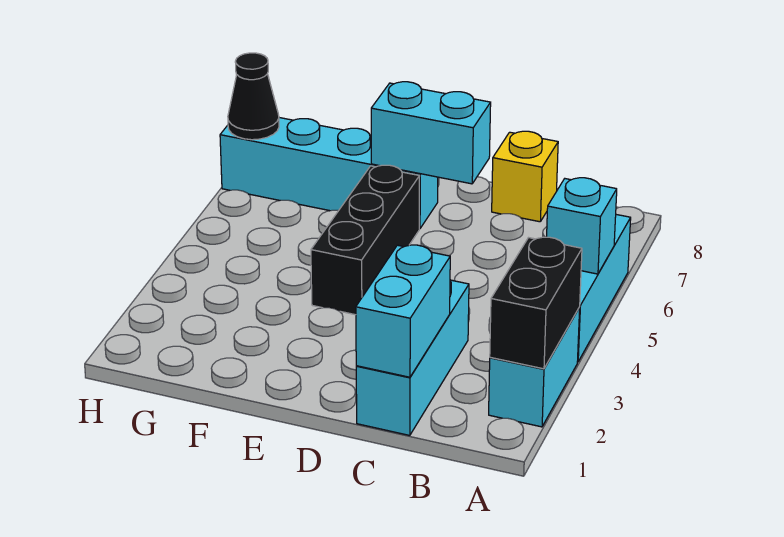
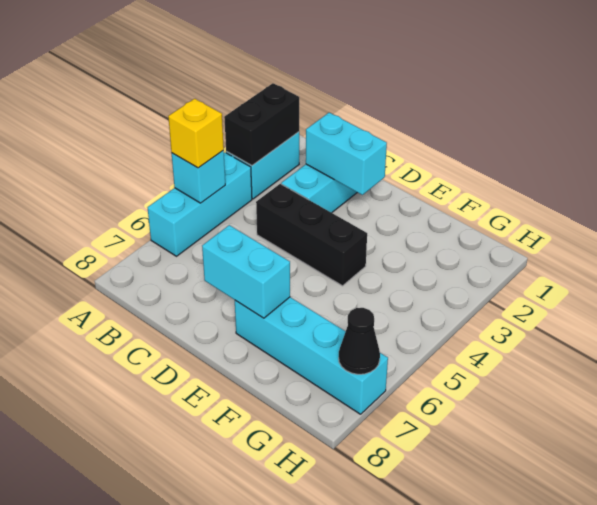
cyan brick C1:C2 level 2 -> cyan brick C2:D2 level 2
yellow brick C8 level 1 -> yellow brick A5 level 3
black brick E4:E6 level 1 -> black brick C4:E4 level 1

